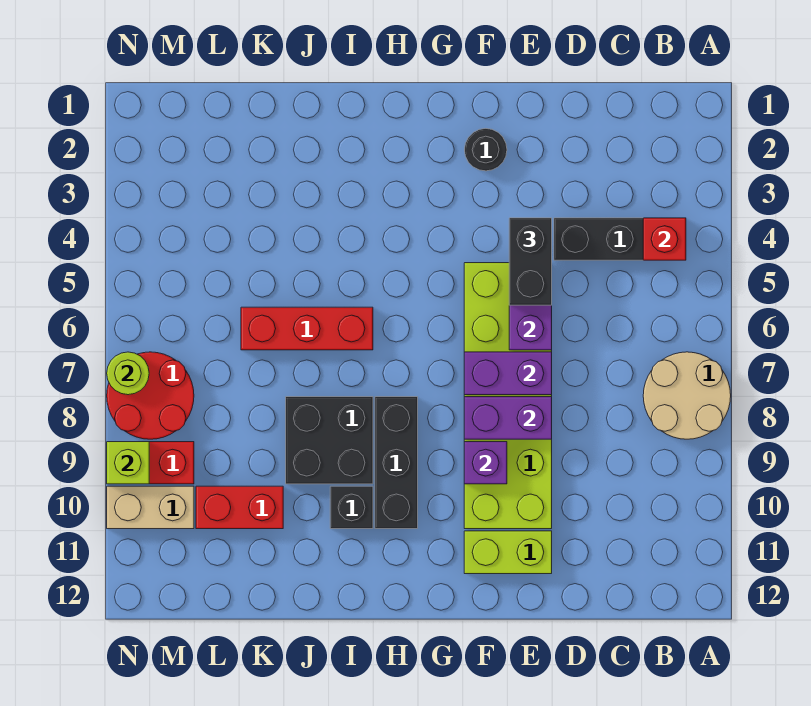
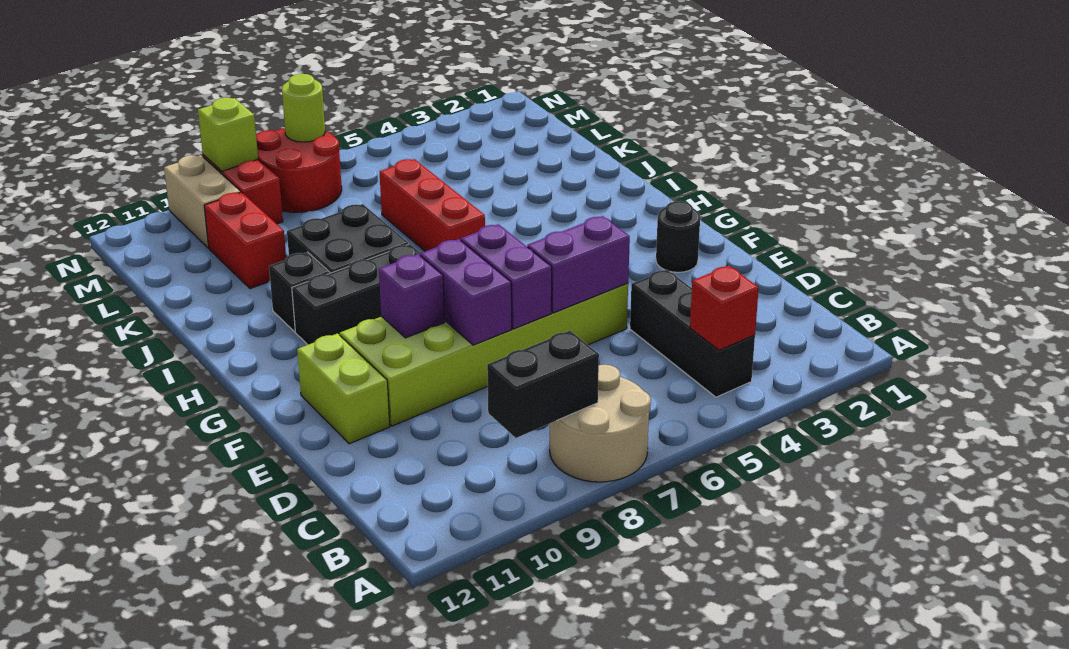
black brick E4:E5 level 3 -> black brick B8:B9 level 2

